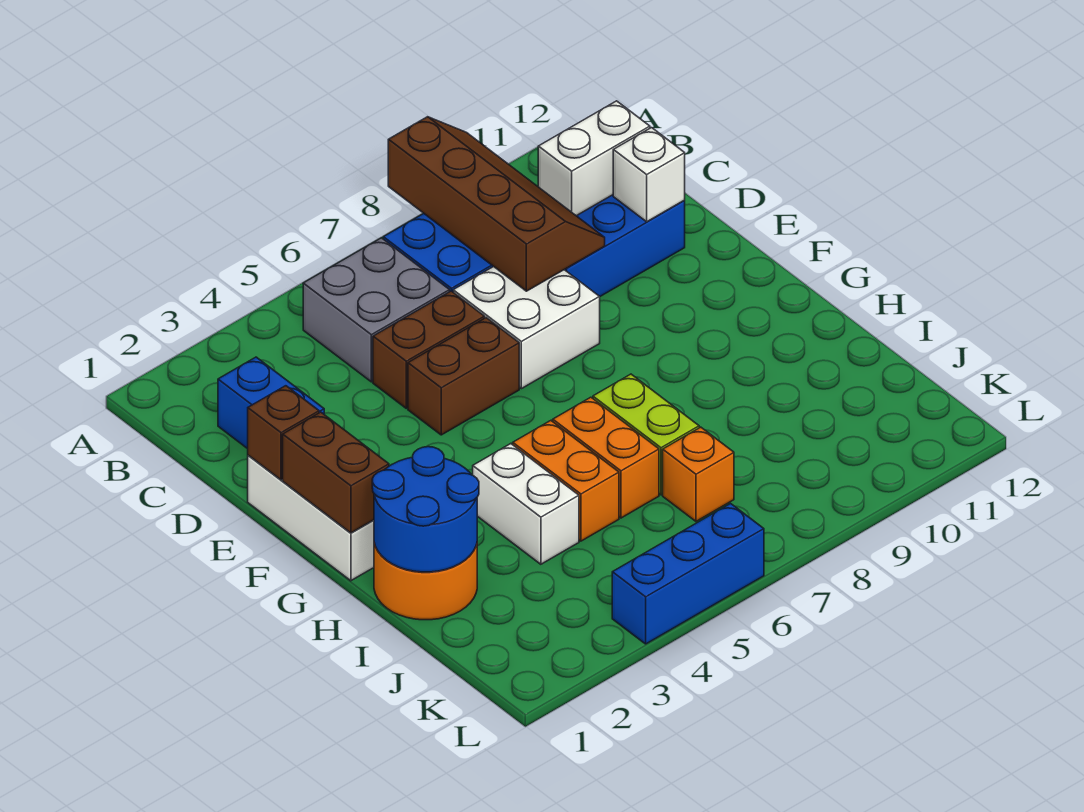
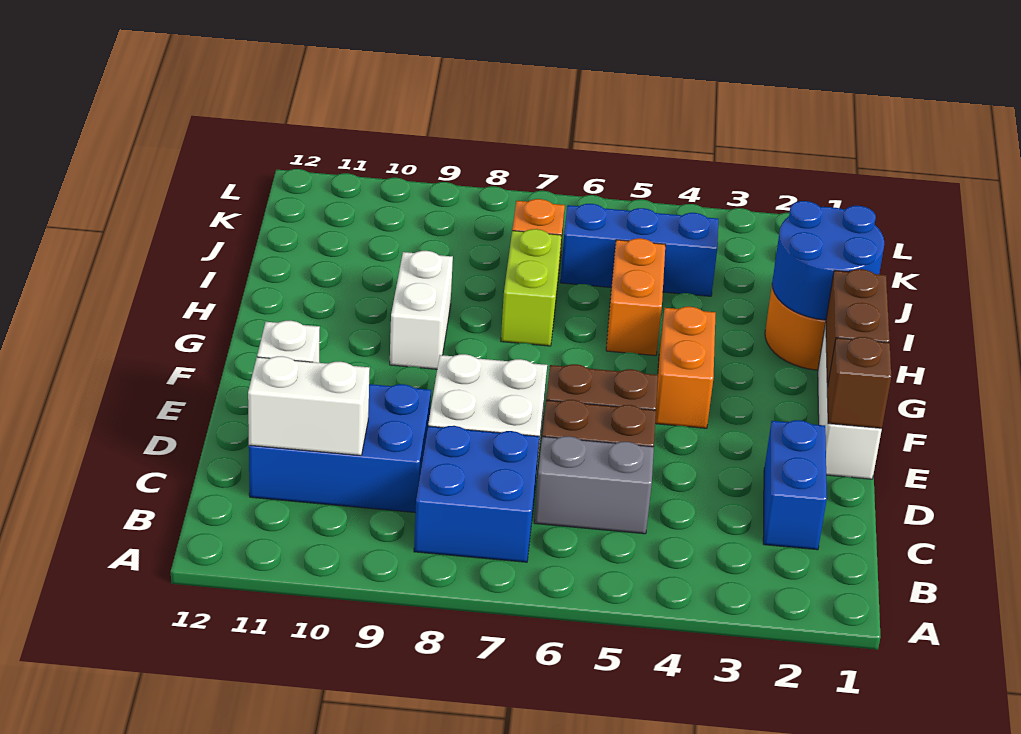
brown slope A8:D9 level 2 top 8 -> none
grey brick B5:C6 level 1 -> grey brick C5:C6 level 1
white brick H4:I4 level 1 -> white brick G9:H9 level 1
orange brick H6:I6 level 1 -> orange brick F4:G4 level 1
blue brick L4:L6 level 1 -> blue brick J4:J6 level 1

